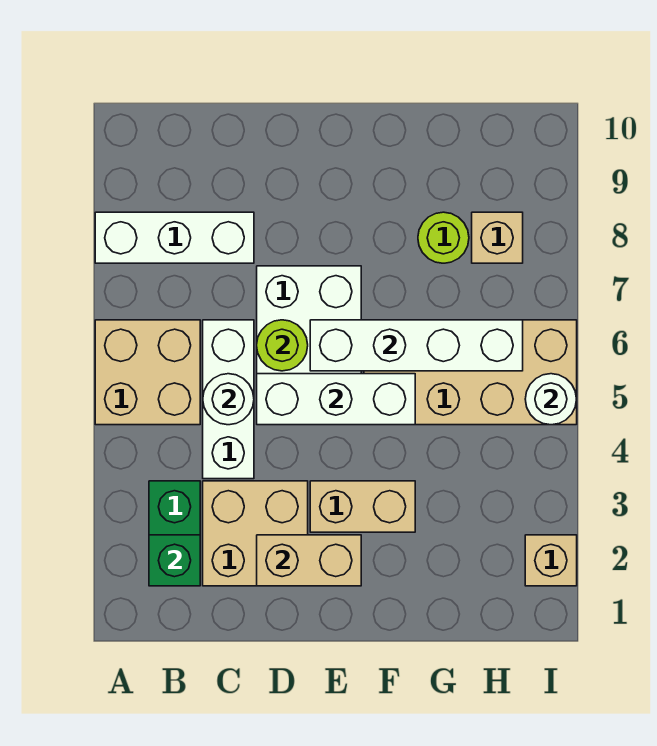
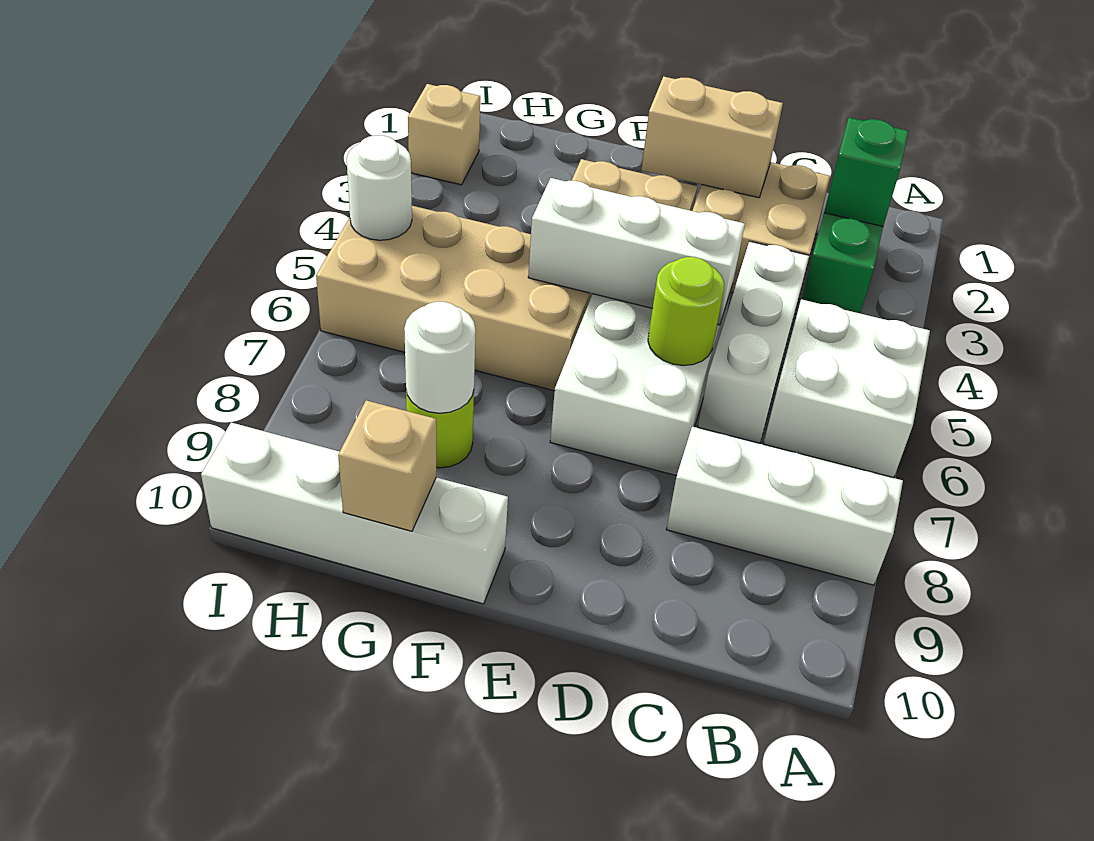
tan brick A5:B6 level 1 -> white brick A5:B6 level 1
white round brick C5 level 2 -> white round brick G8 level 2
white brick E6:H6 level 2 -> white brick F10:I10 level 1
tan brick H8 level 1 -> tan brick G10 level 2

